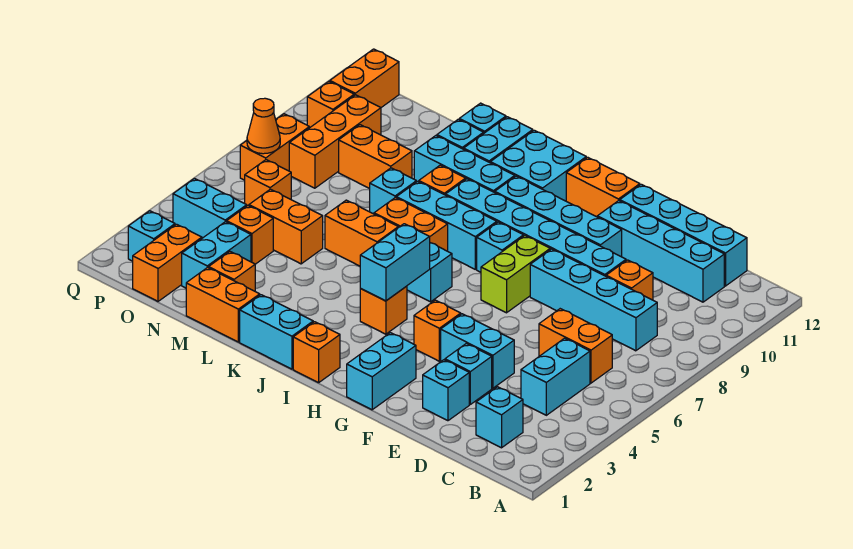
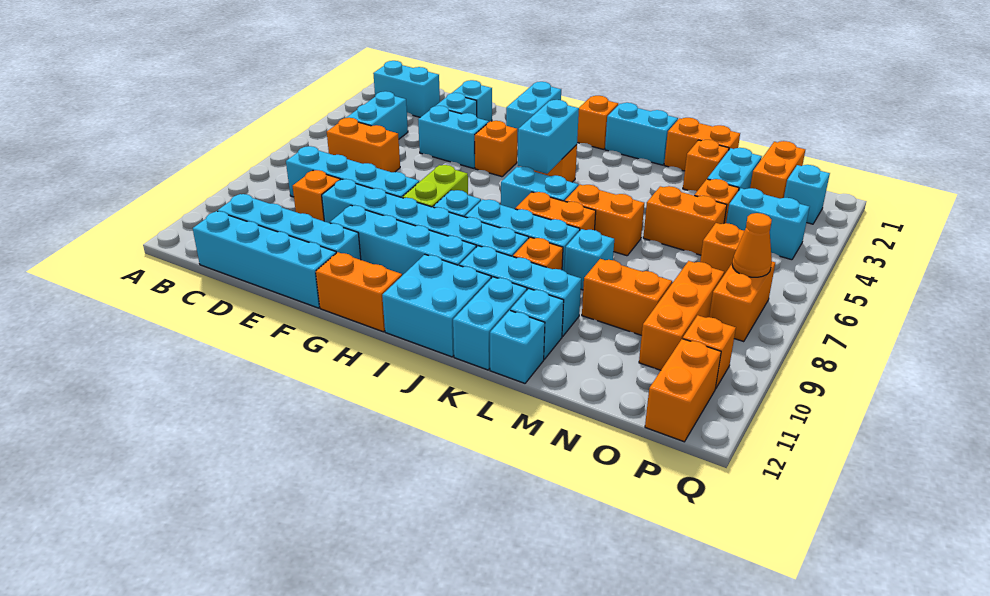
cyan brick C2 level 1 -> cyan brick B2:C2 level 1

